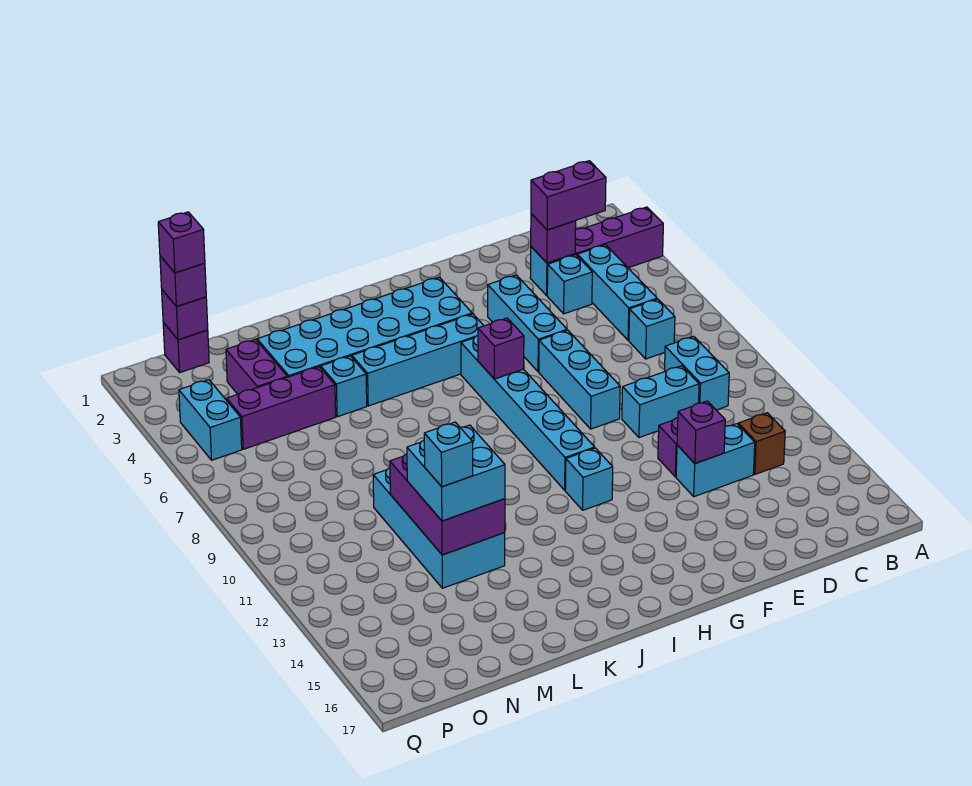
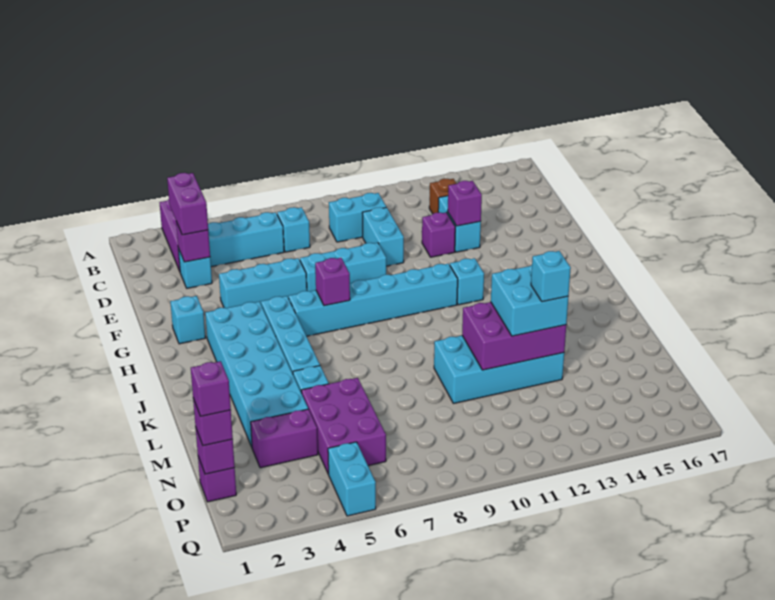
cyan brick D4 level 1 -> cyan brick G2 level 1
purple brick M5:O5 level 1 -> purple brick M5:O6 level 1
cyan brick P4:P5 level 1 -> cyan brick P5:Q5 level 1

